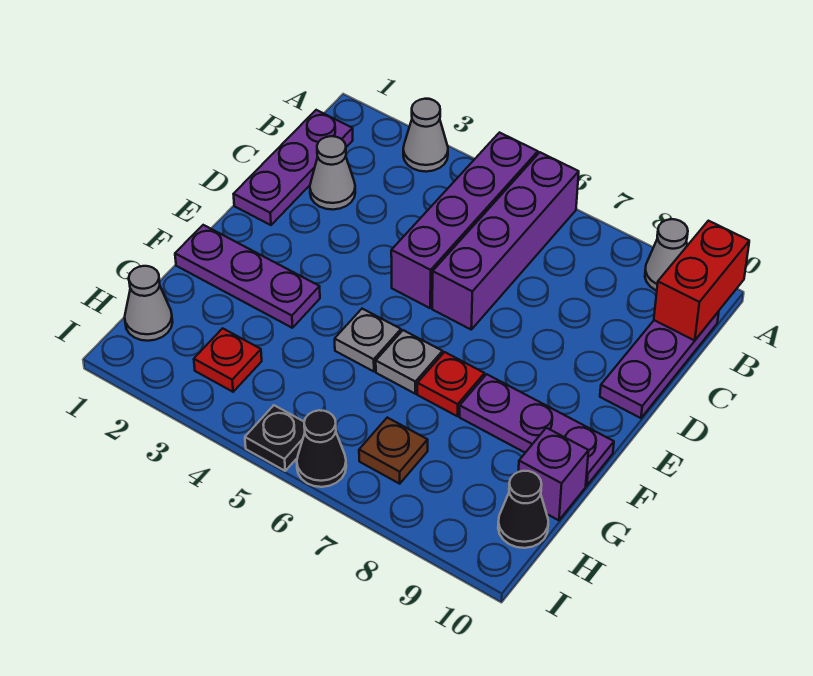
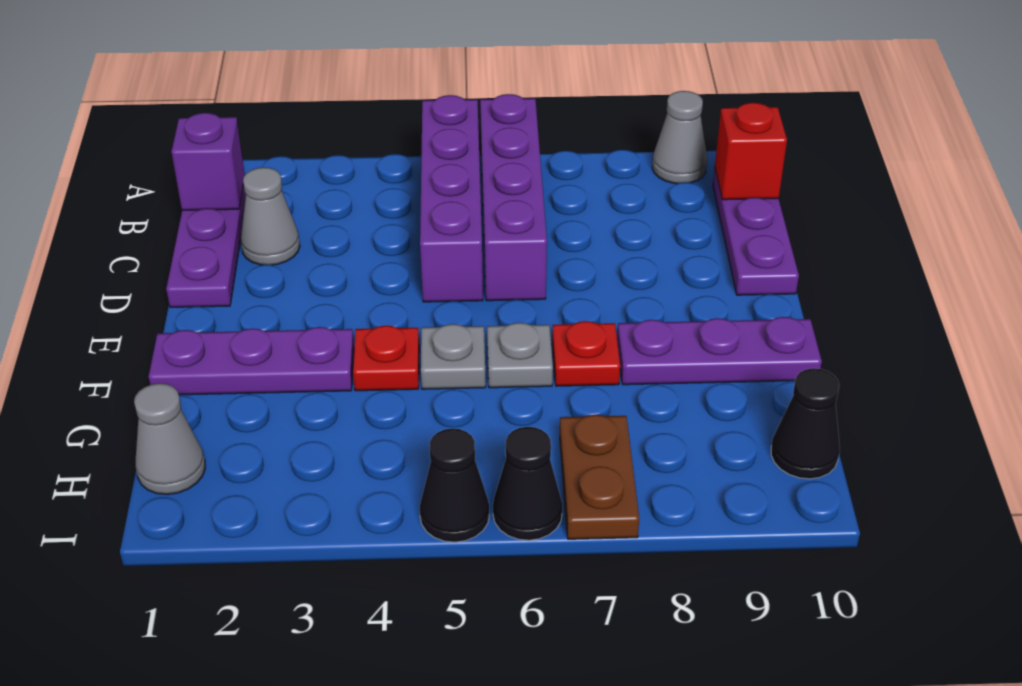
grey cone A3 level 1 -> none
red brick A10:B10 level 2 -> red brick B10 level 2
purple brick G10 level 1 -> purple brick B1 level 2
red plate H3 level 1 -> red plate F4 level 1
brown plate H7 level 1 -> brown plate H7:I7 level 1
black plate I5 level 1 -> black cone I5 level 1

